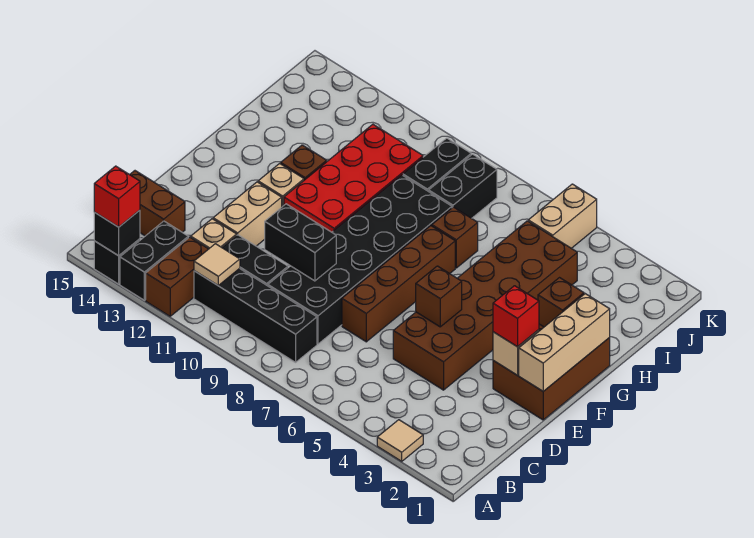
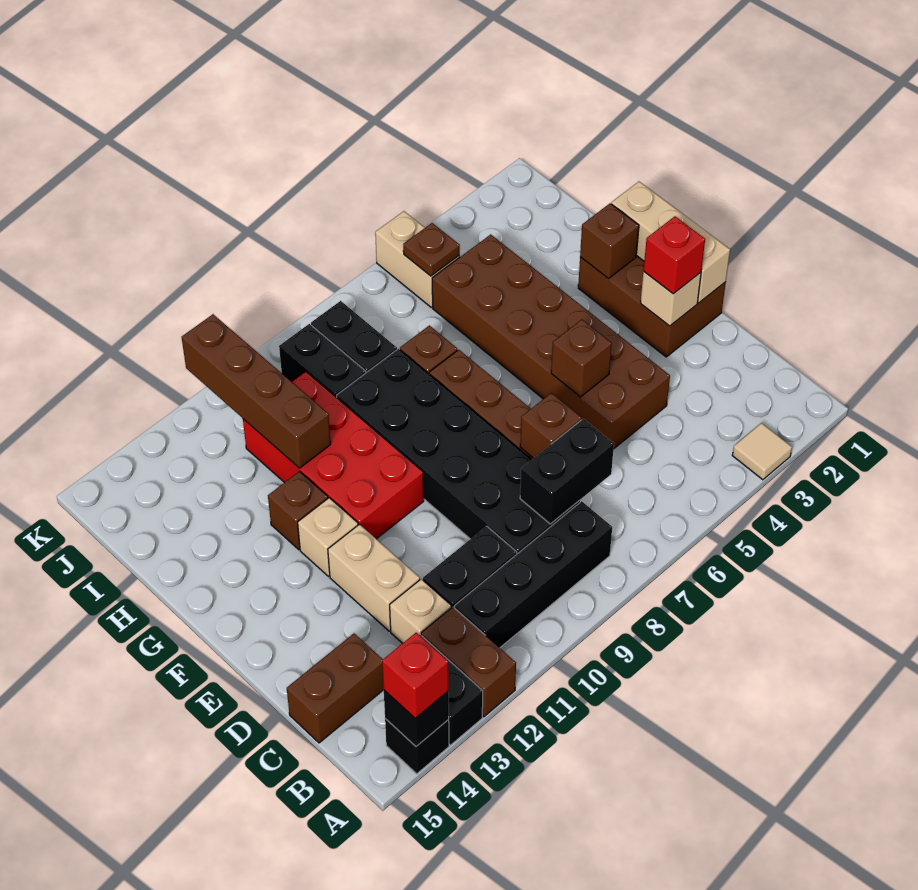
tan tile B11 level 2 -> none
none -> brown brick D7 level 2
black brick D9:D10 level 2 -> black brick C7:C8 level 2
none -> brown brick H11:K11 level 2
none -> brown plate J5 level 2

